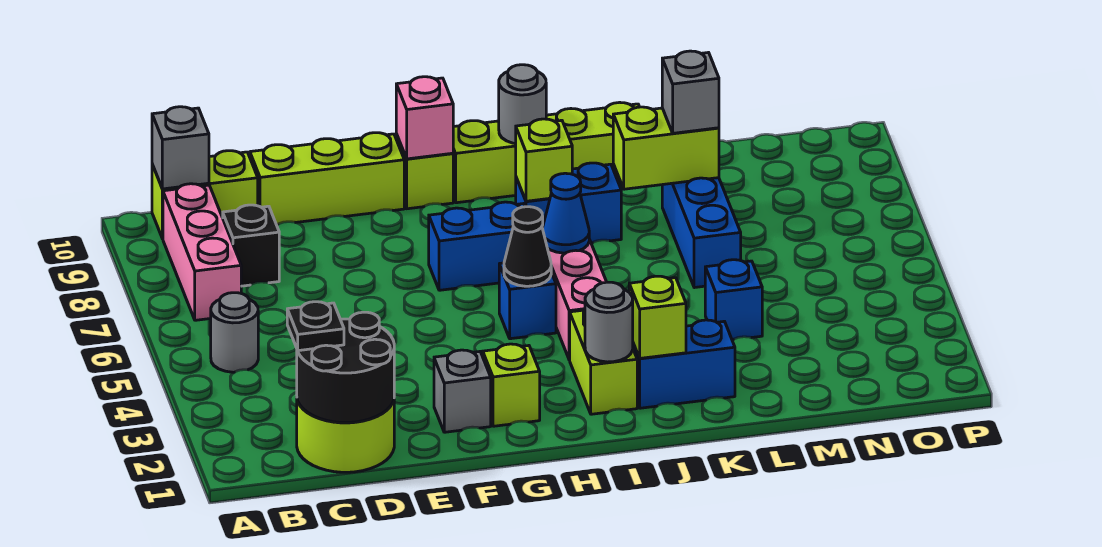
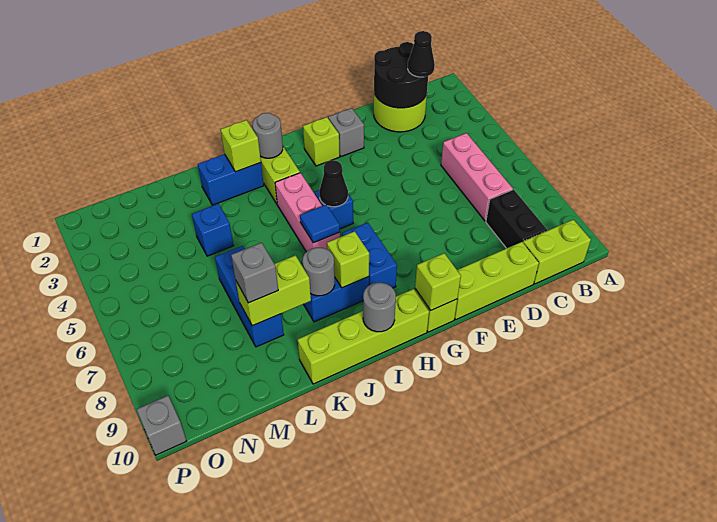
grey round brick B5 level 1 -> grey round brick J8 level 2
pink brick B7:B9 level 1 -> pink brick C5:C7 level 1
grey brick B10 level 2 -> grey brick P10 level 1
black plate C2 level 3 -> black cone C2 level 3
black brick C8 level 1 -> black brick C8:C9 level 1
blue brick G7:H7 level 1 -> blue brick H7:H8 level 1
pink brick G10 level 2 -> lime brick G10 level 2
blue cone I6 level 2 -> blue tile I6 level 2

